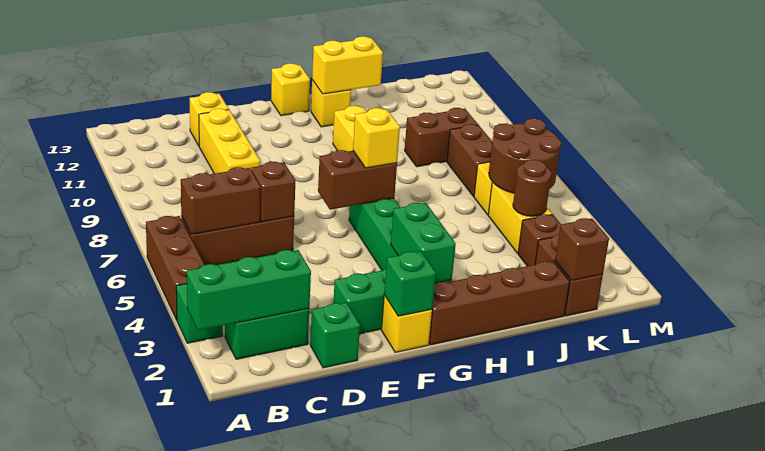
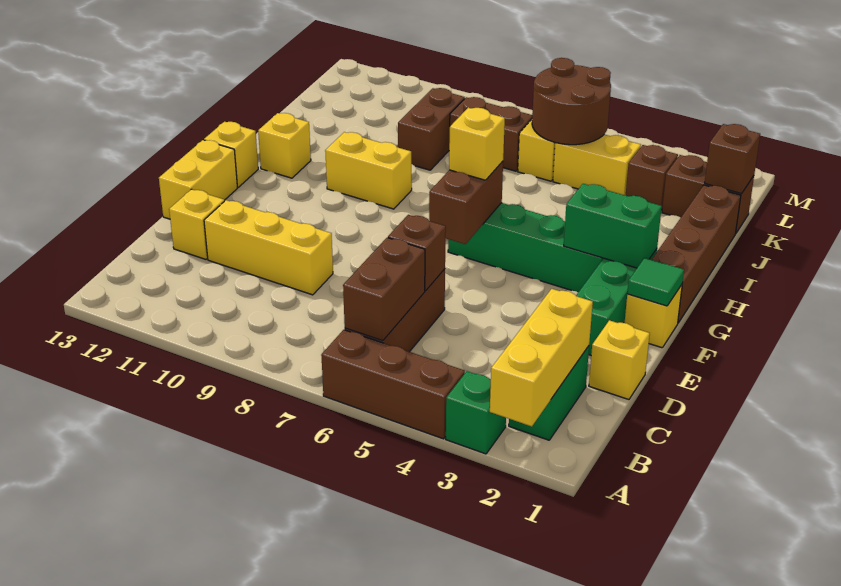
green brick A2:C2 level 2 -> yellow brick A2:C2 level 2
green brick D1 level 1 -> yellow brick D1 level 1
green brick F1 level 2 -> green tile F1 level 2
yellow brick H12:I12 level 2 -> yellow brick E13:F13 level 1
brown round brick K4 level 2 -> none

